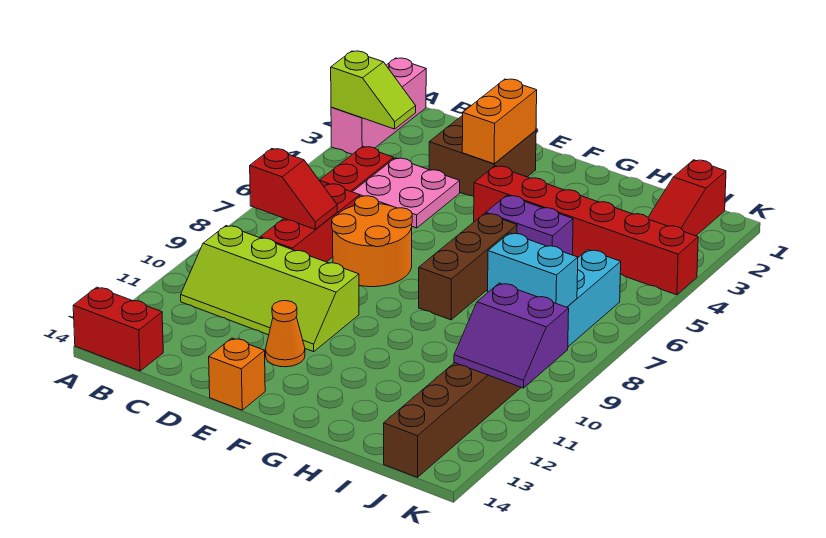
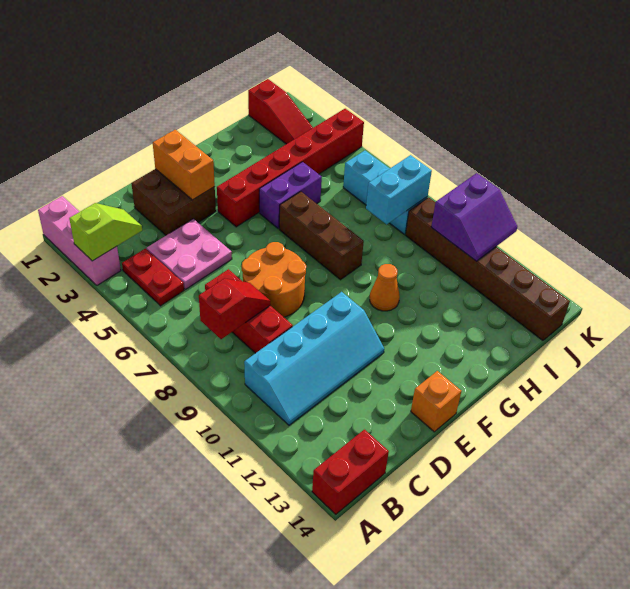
lime slope B10:E11 level 1 top 10 -> cyan slope B10:E11 level 1 top 10
orange cone E12 level 1 -> orange cone G10 level 1

